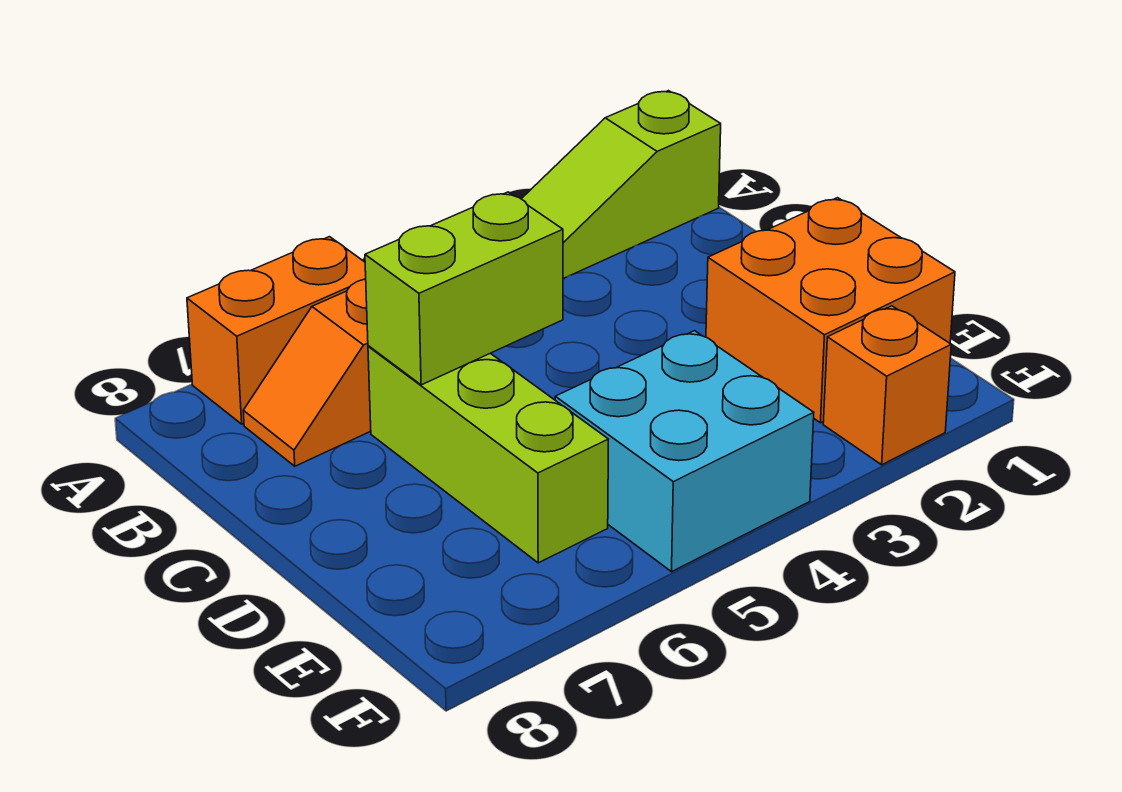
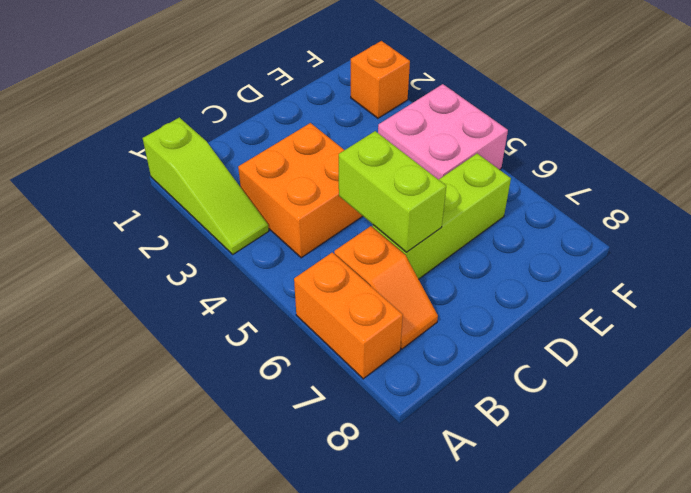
orange brick D1:E2 level 1 -> orange brick B3:C4 level 1
cyan brick E4:F5 level 1 -> pink brick E4:F5 level 1

